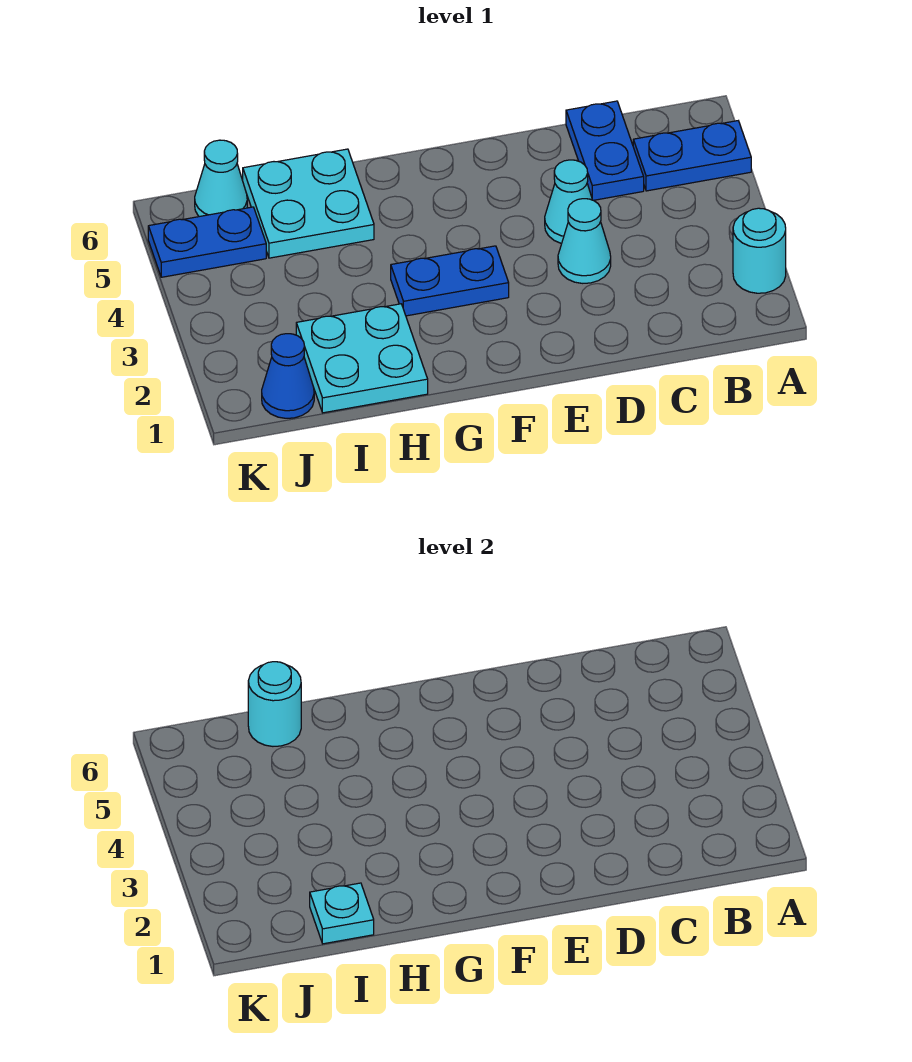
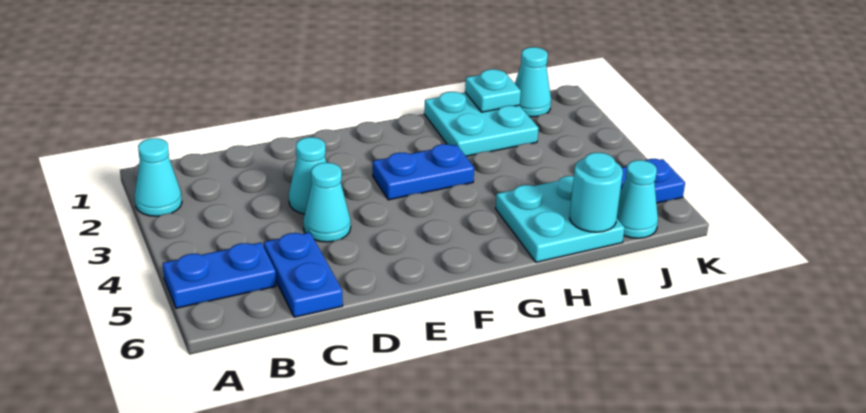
cyan round brick A2 level 1 -> cyan cone A2 level 1
blue cone J1 level 1 -> cyan cone J1 level 1

